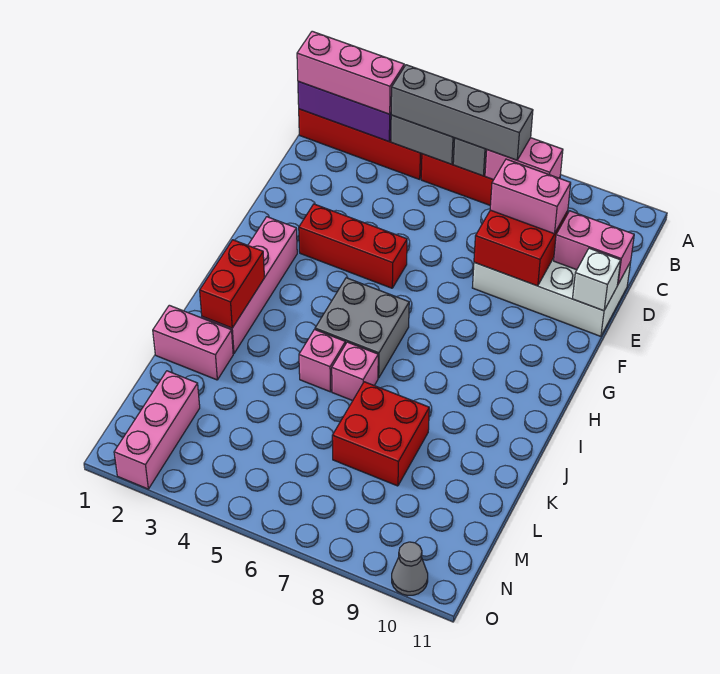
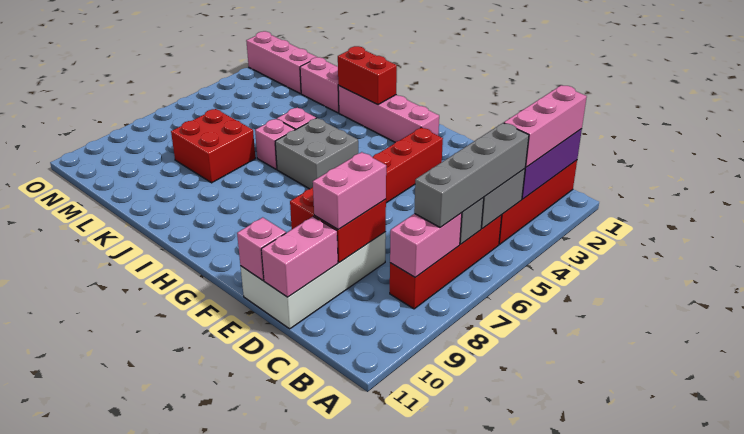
white brick E11 level 2 -> pink brick E11 level 2
pink brick K1:K2 level 1 -> pink brick K2:L2 level 1
grey cone O10 level 1 -> none

